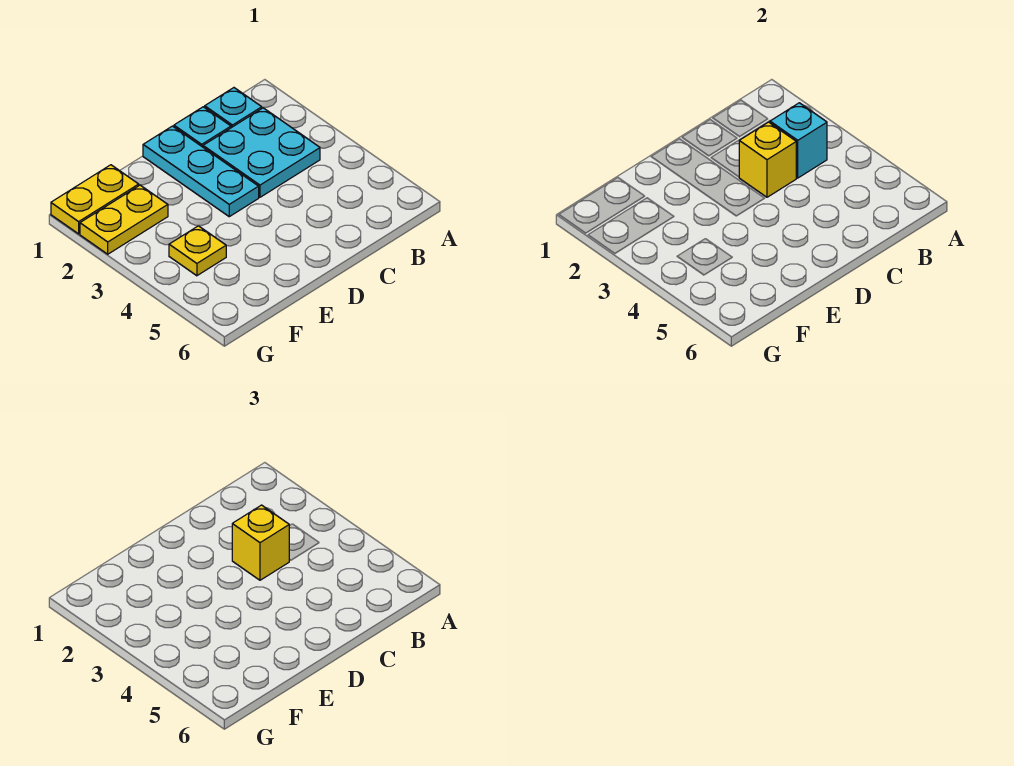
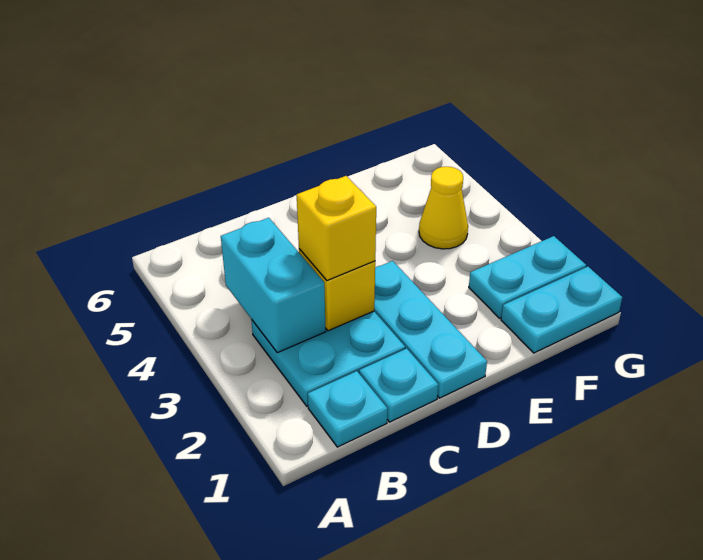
cyan brick B3 level 2 -> cyan brick B3:B4 level 2
yellow plate F1:G1 level 1 -> cyan plate F1:G1 level 1
yellow plate F2:G2 level 1 -> cyan plate F2:G2 level 1
yellow plate F4 level 1 -> yellow cone F4 level 1

